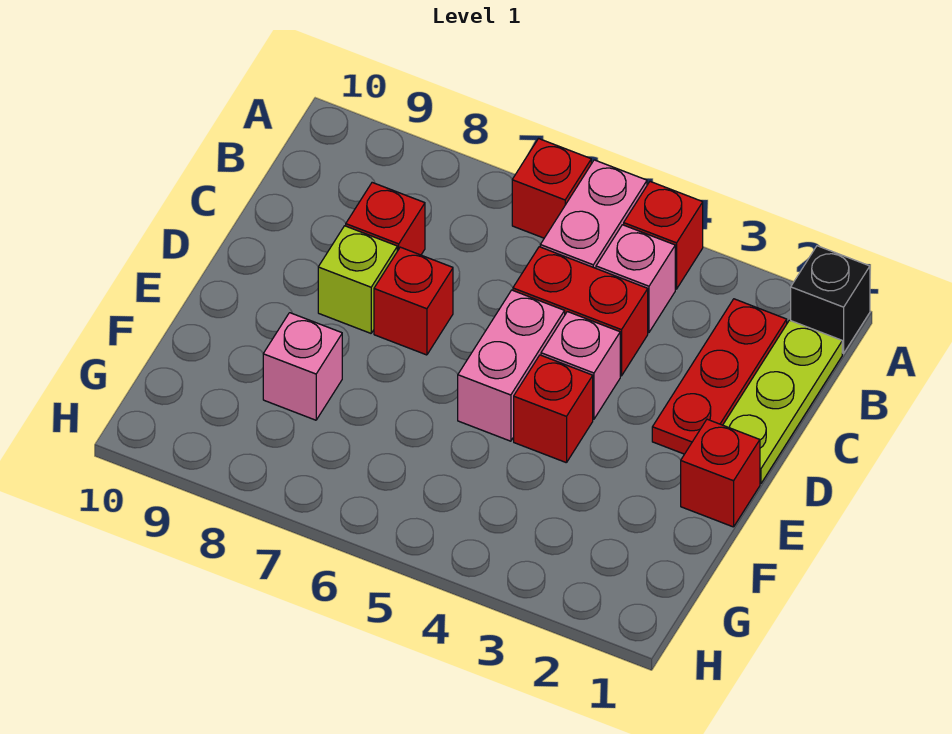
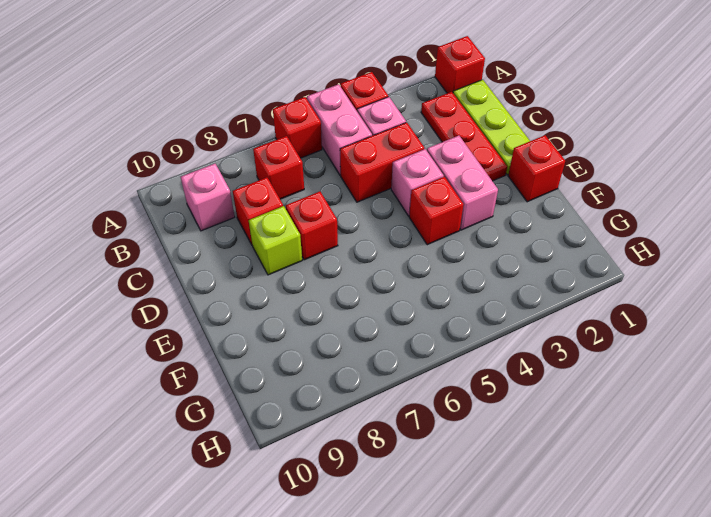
black brick A1 level 1 -> red brick A1 level 1
none -> red brick B7 level 1
pink brick D5:E5 level 1 -> pink brick D3:E3 level 1
pink brick F8 level 1 -> pink brick B9 level 1

